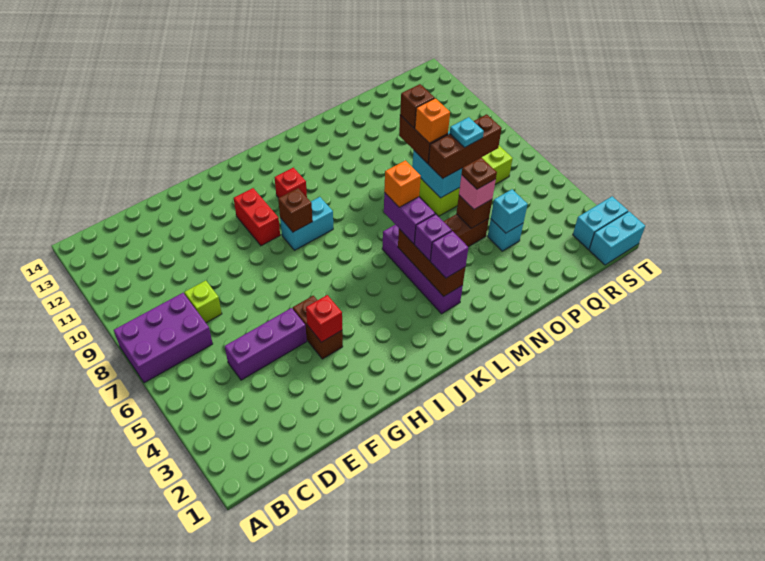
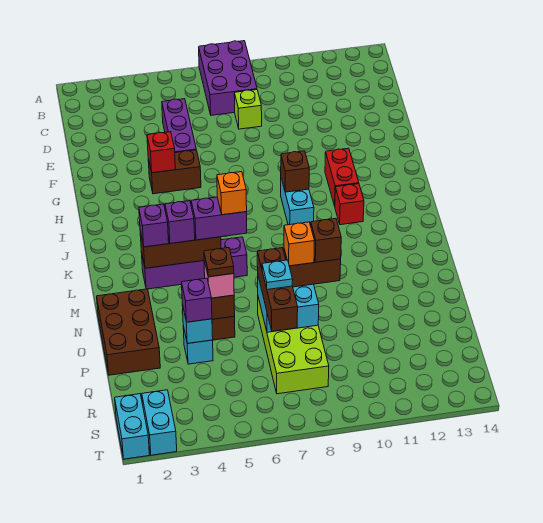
red brick H10:H11 level 1 -> red brick H11:I11 level 1
none -> brown brick N1:P2 level 1
none -> purple brick P4 level 3

